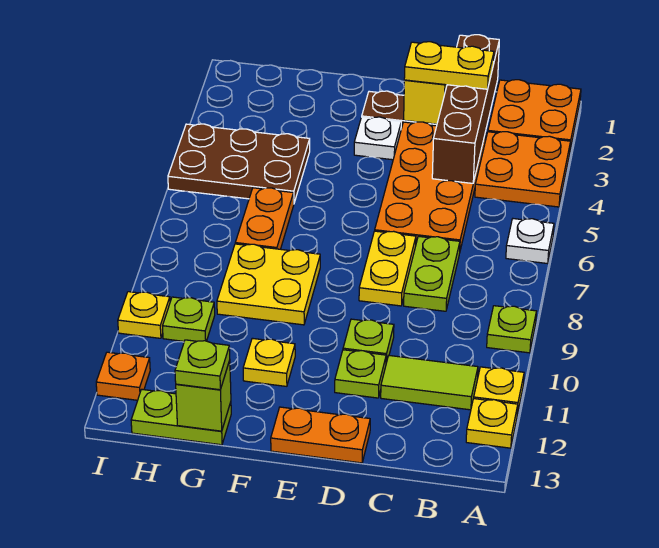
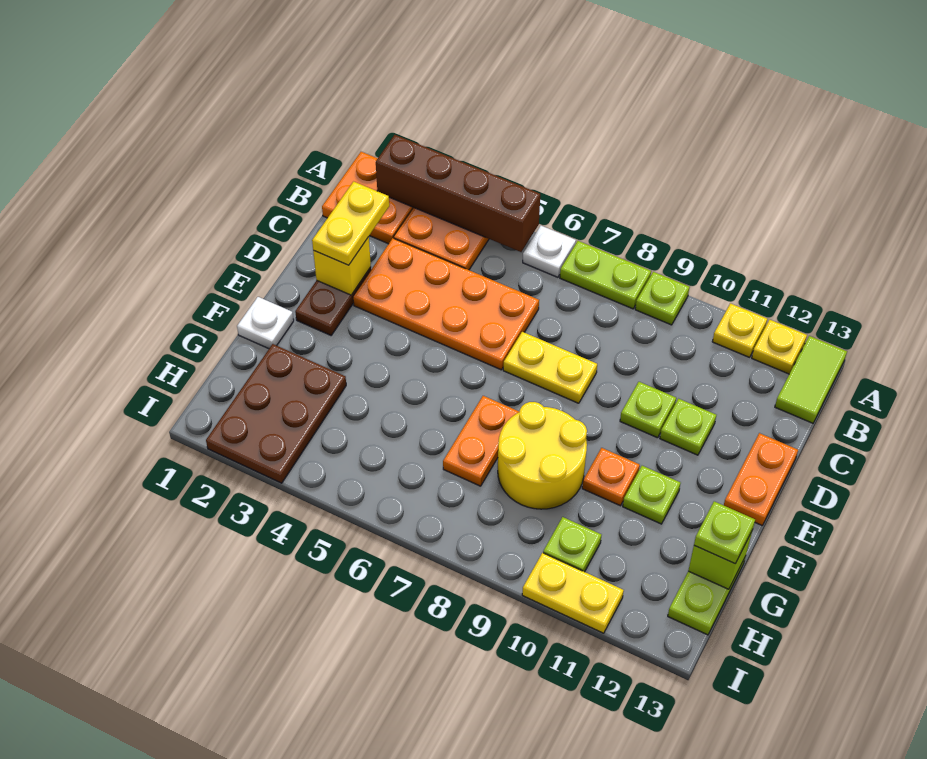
lime tile B11:C11 level 1 -> lime tile A13:B13 level 1
brown brick C1:C4 level 2 -> brown brick A2:A5 level 2
lime plate C7:C8 level 1 -> lime plate A7:A8 level 1
white plate E3 level 1 -> white plate F1 level 1
yellow plate F8:G9 level 1 -> yellow round brick F8:G9 level 1
yellow plate F11 level 1 -> lime plate F11 level 1
brown plate G4:I5 level 1 -> brown plate G2:I3 level 1
orange plate G6:G7 level 1 -> orange plate F7:G7 level 1
yellow plate I10 level 1 -> yellow plate I10:I11 level 1
orange plate I12 level 1 -> orange plate F10 level 1

